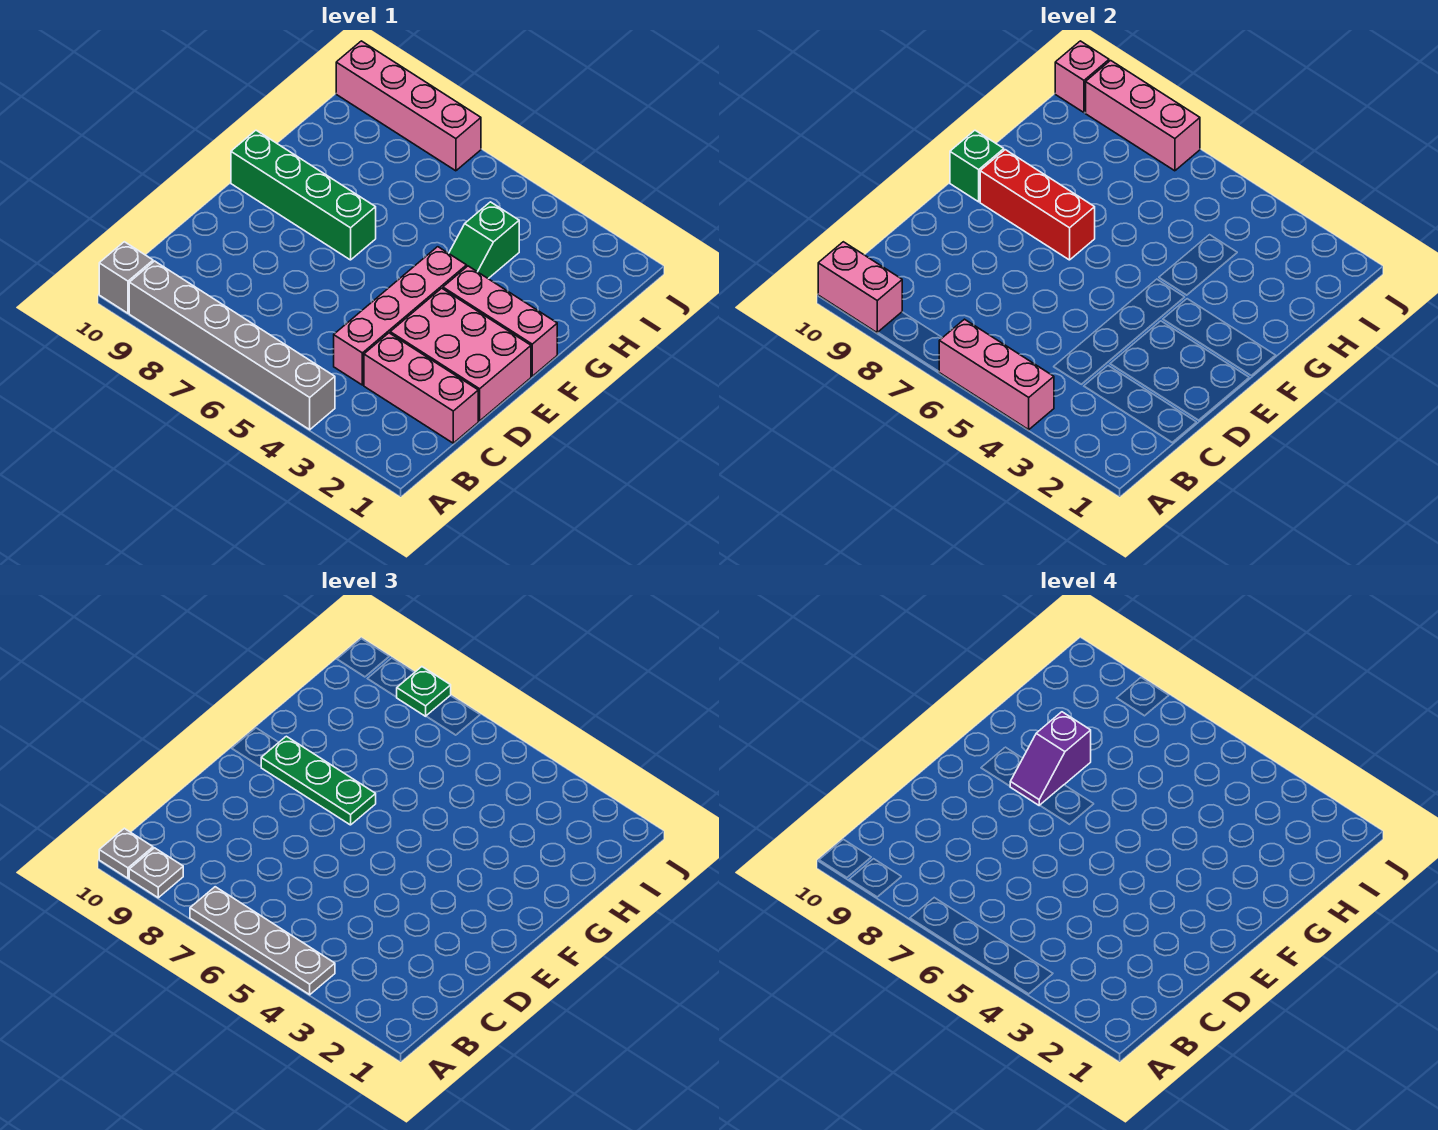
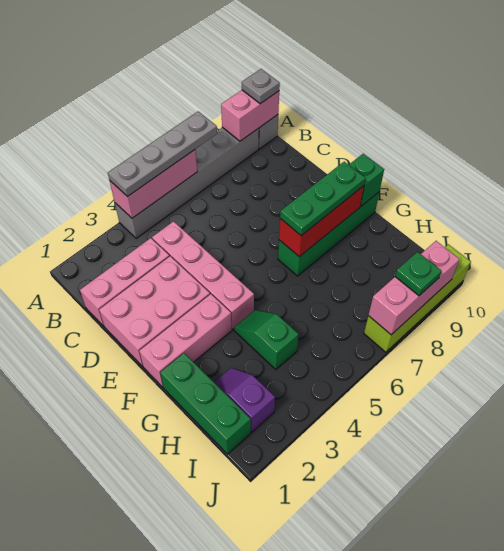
grey plate A9 level 3 -> none
purple slope F8:G8 level 4 top G -> purple slope H2:I2 level 1 top I
none -> green brick G1:I1 level 1
pink brick J7:J10 level 1 -> lime brick J7:J10 level 1
pink brick J10 level 2 -> none

